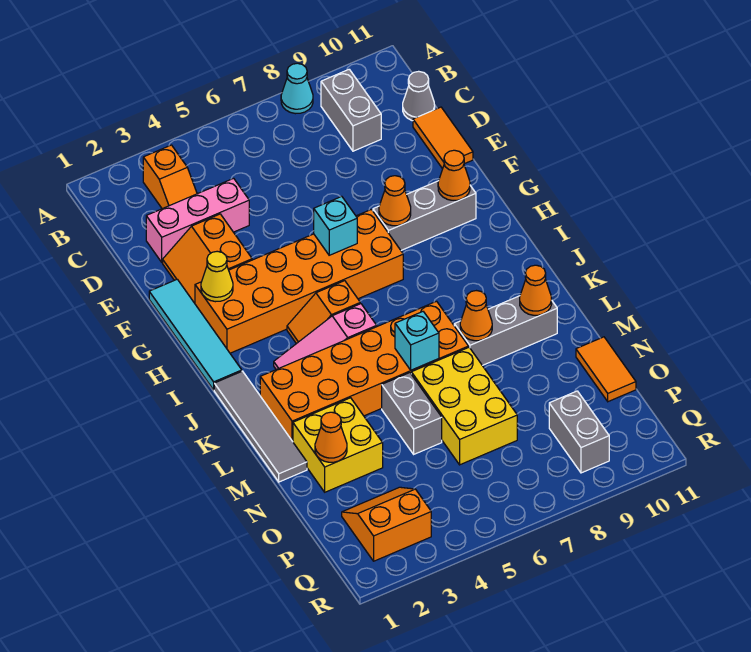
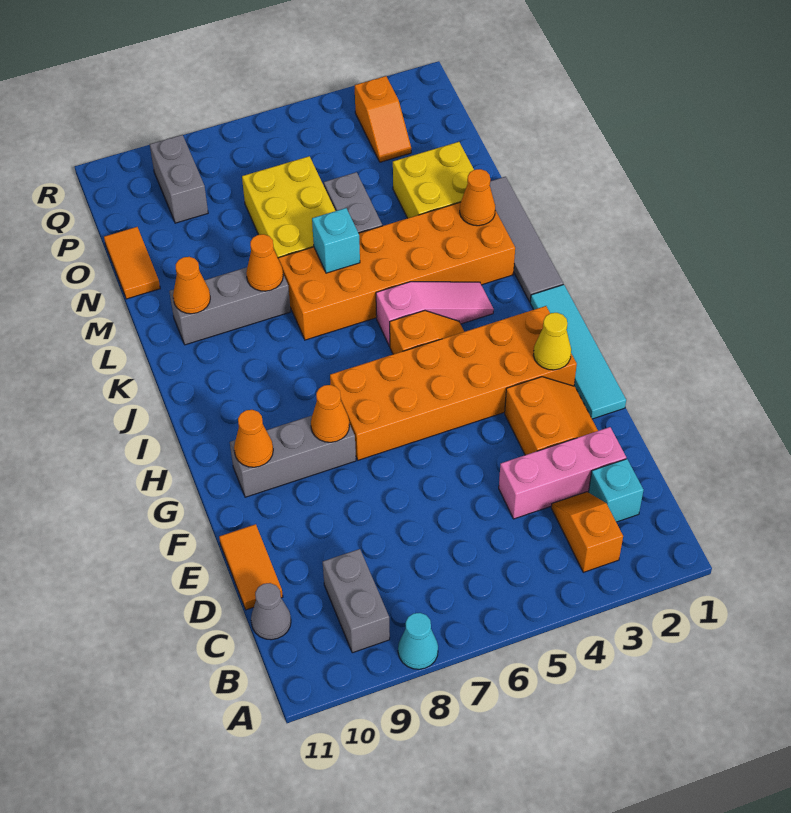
cyan brick G6 level 2 -> cyan brick C2 level 1
orange cone N2 level 2 -> orange cone L2 level 2
orange slope P2:Q3 level 1 top Q -> orange slope P3:Q3 level 1 top Q

